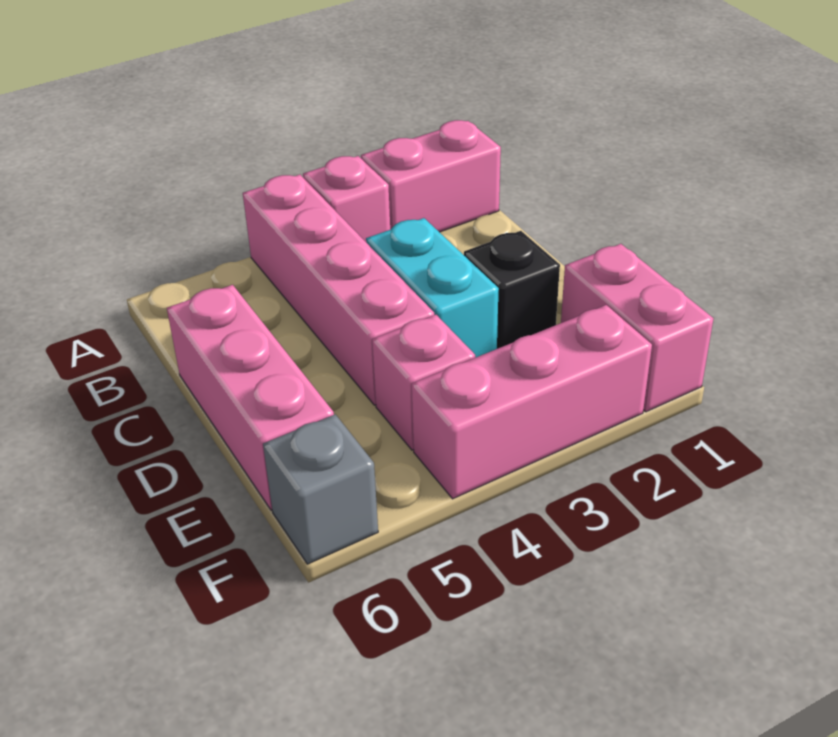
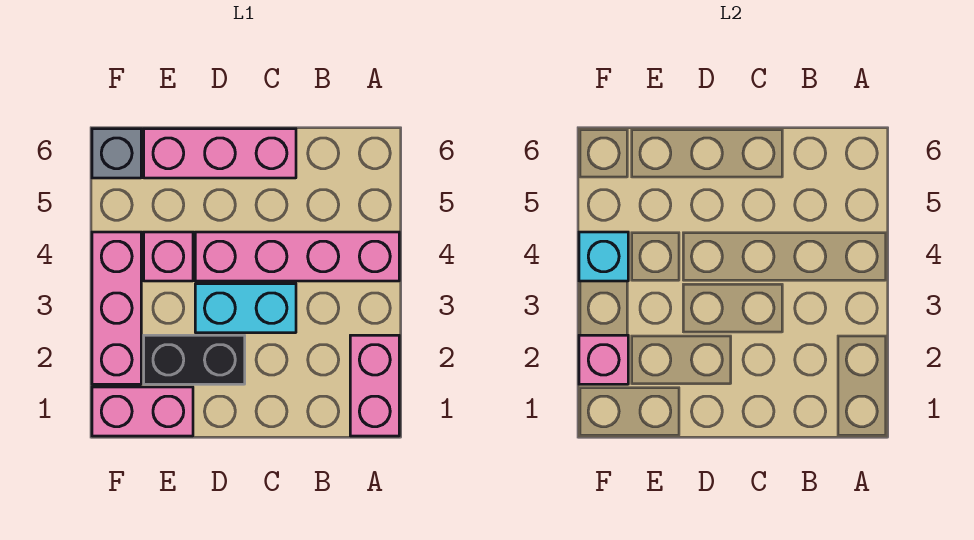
pink brick A3 level 1 -> pink brick F2 level 2
black brick D2 level 1 -> black brick D2:E2 level 1
none -> cyan brick F4 level 2

